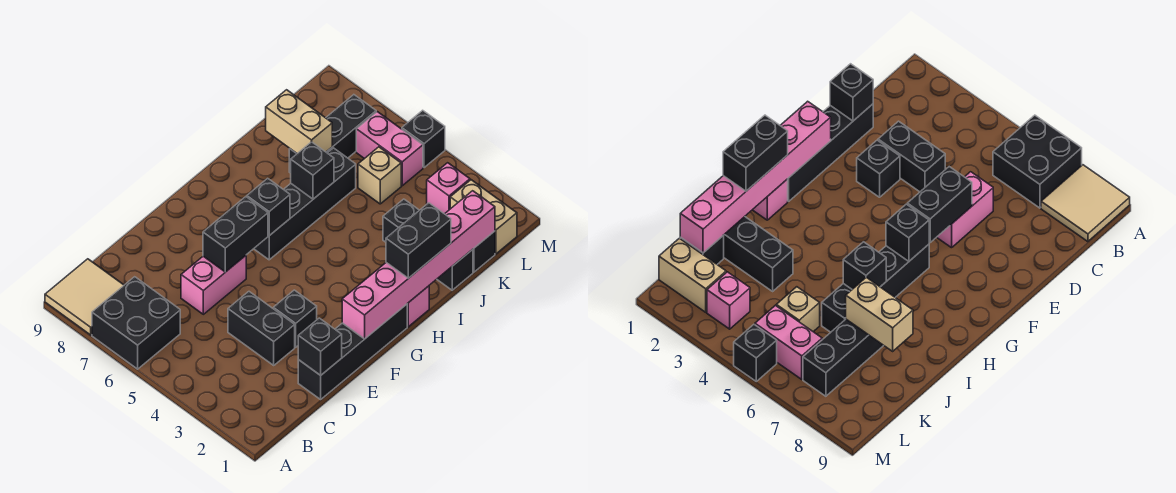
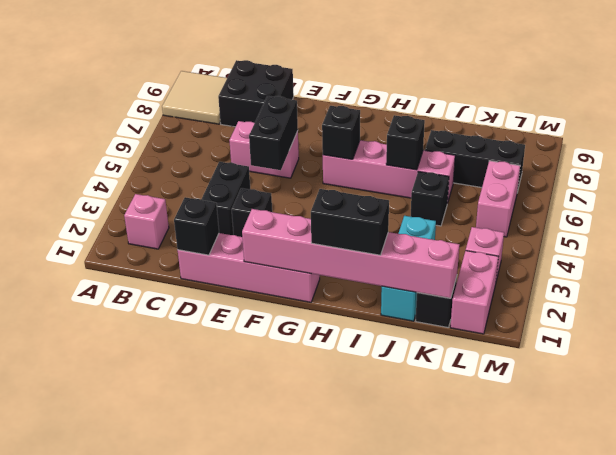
black brick A6:B7 level 1 -> black brick C8:D9 level 1
black brick D1:G1 level 1 -> pink brick D1:G1 level 1
black brick E6:F6 level 2 -> black brick E5:E6 level 2
black brick G6:J6 level 1 -> pink brick G6:J6 level 1
pink brick H1 level 1 -> pink brick B2 level 1
black brick J1:J3 level 1 -> cyan brick J1:J3 level 1
tan brick J7:J8 level 2 -> none
tan brick K5 level 1 -> none
tan brick L1:L2 level 1 -> pink brick L1:L2 level 1
black brick M5 level 1 -> black brick J5 level 1

